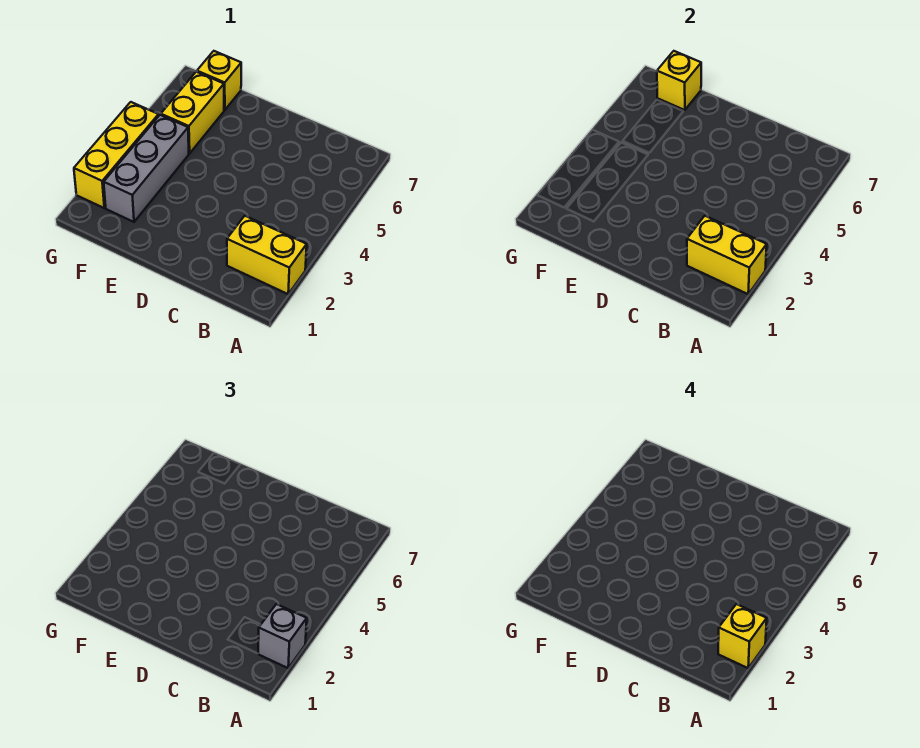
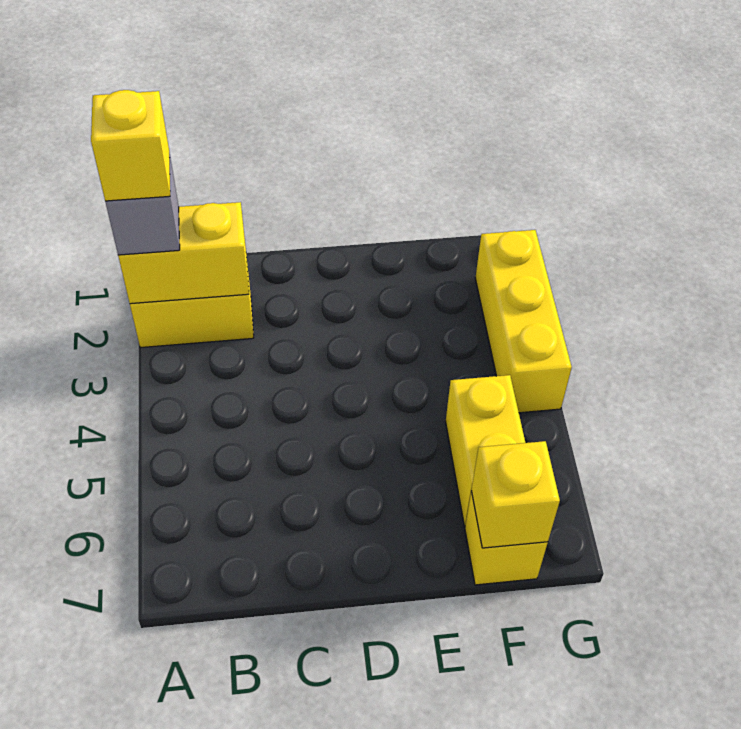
grey brick F2:F4 level 1 -> none

